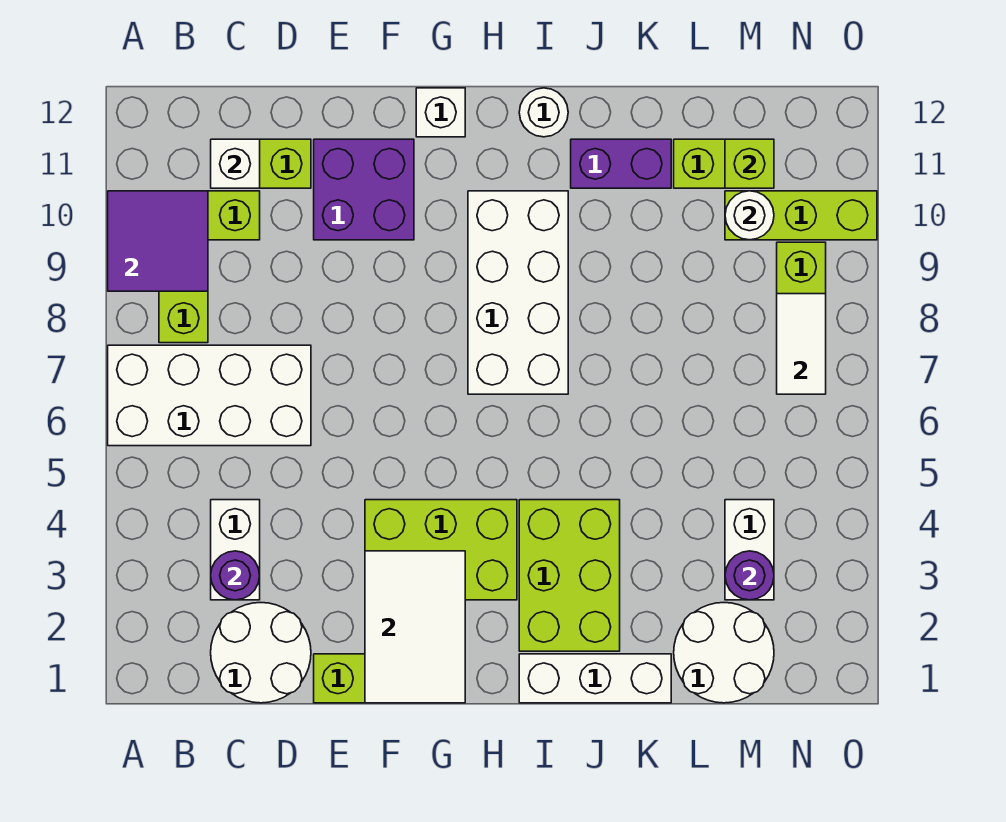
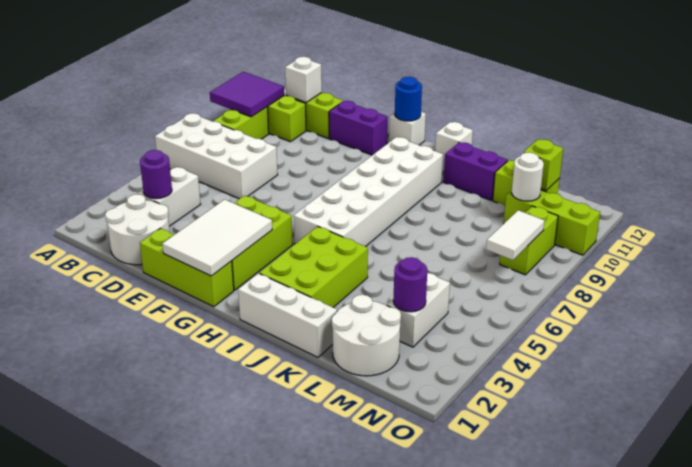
purple brick E10:F11 level 1 -> purple brick E11:F11 level 1
lime brick F3:H4 level 1 -> lime brick F2:G4 level 1
none -> blue round brick G12 level 2
white brick H7:I10 level 1 -> white brick H5:I10 level 1
white round brick I12 level 1 -> white brick I12 level 1

